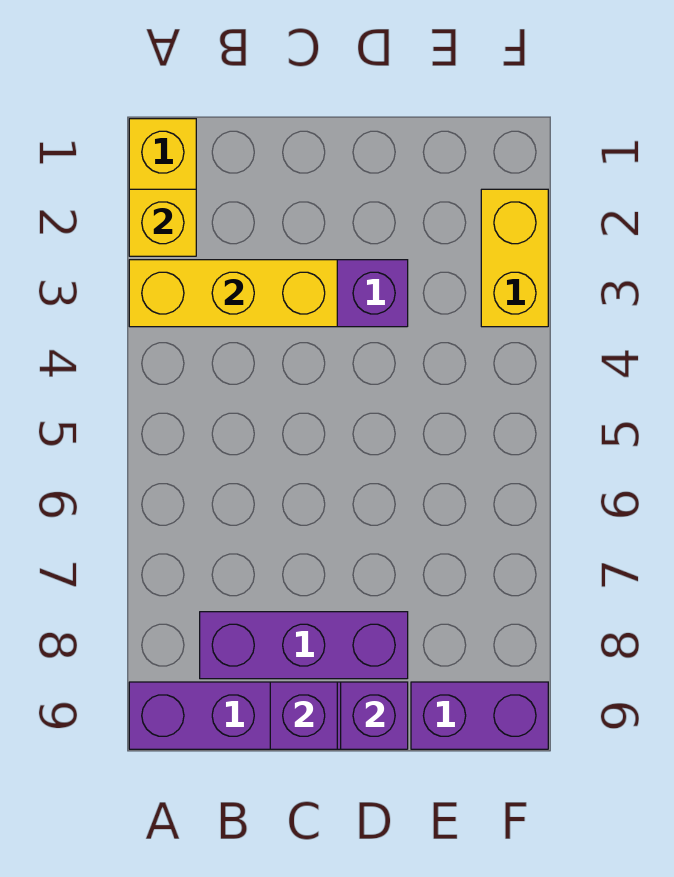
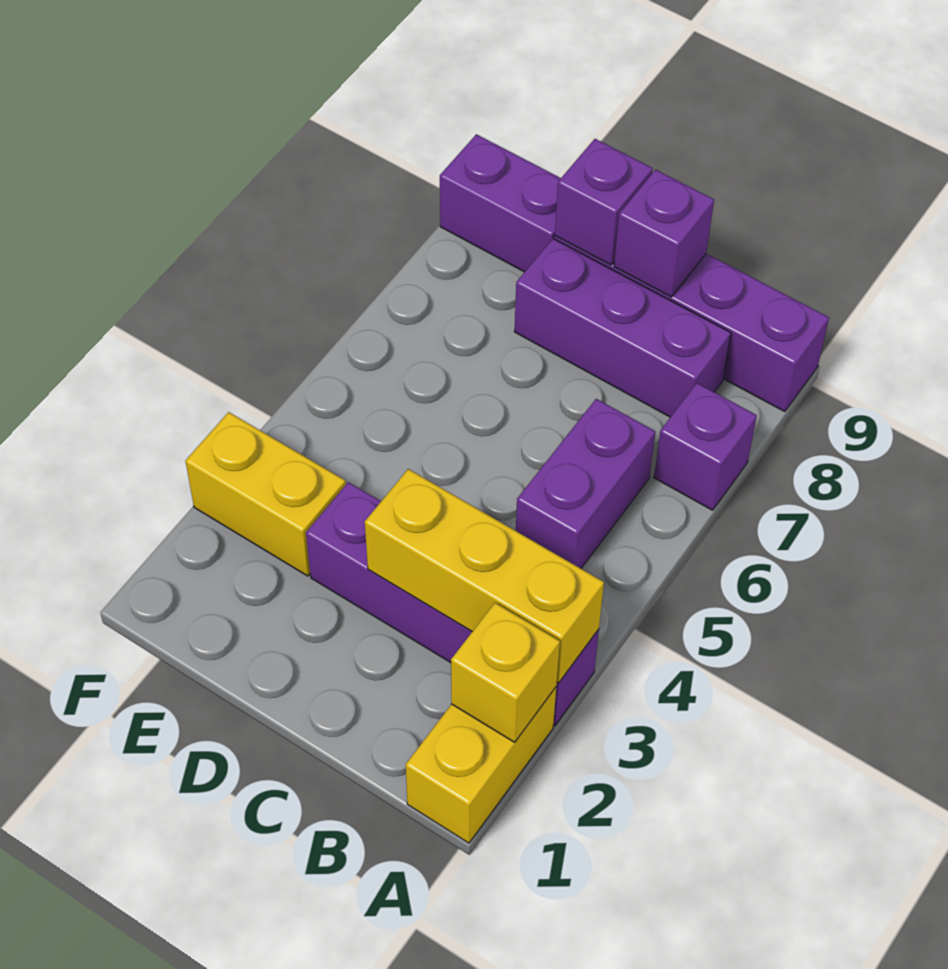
none -> purple brick A7 level 1
none -> purple brick B5:B6 level 1
yellow brick F2:F3 level 1 -> yellow brick E3:F3 level 1

